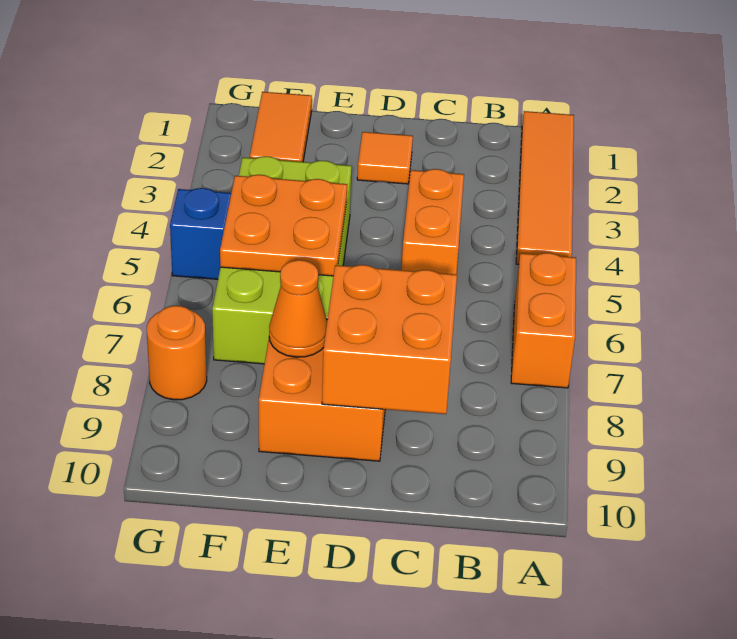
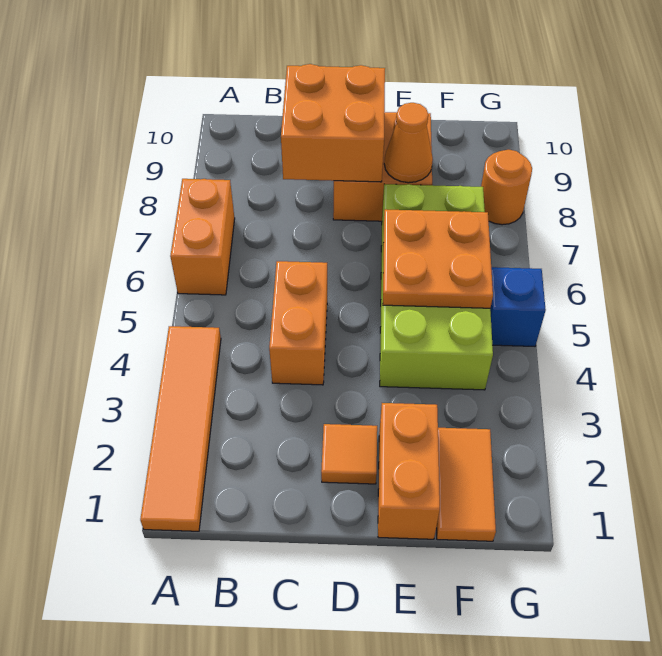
none -> orange brick E1:E2 level 1

